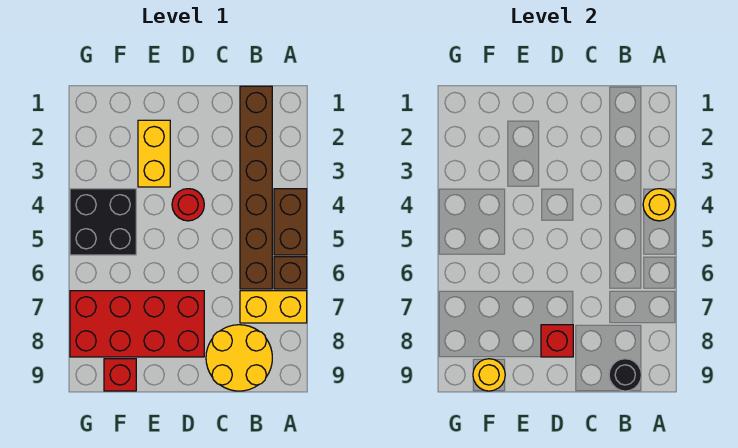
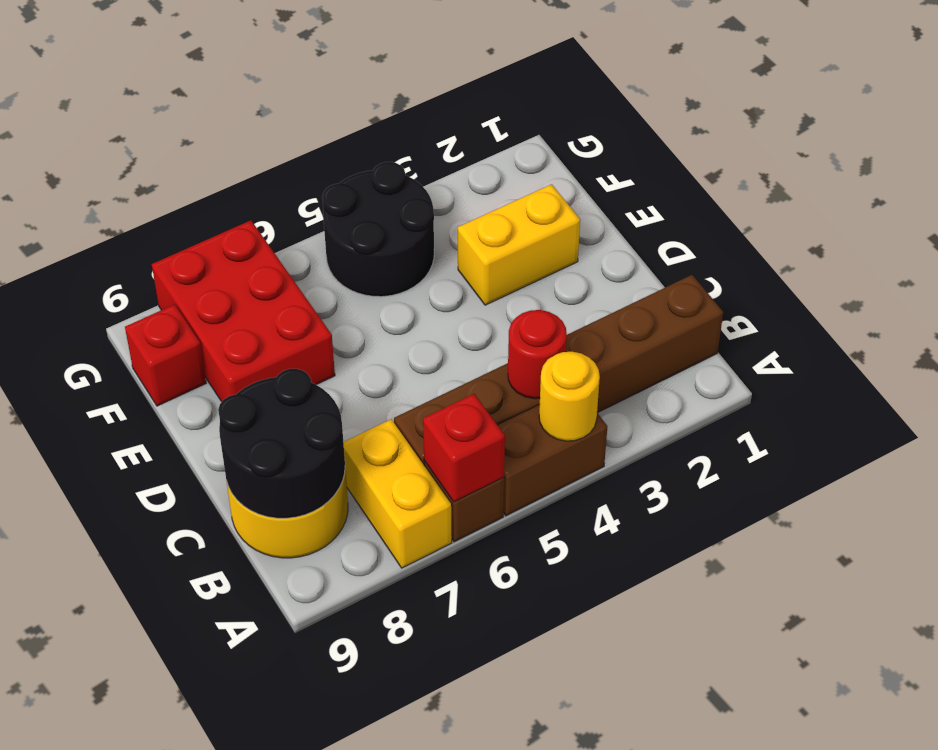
black round brick B9 level 2 -> black round brick B8:C9 level 2
red round brick D4 level 1 -> red round brick B4 level 2
red brick D7:G8 level 1 -> red brick E7:G8 level 1
red brick D8 level 2 -> red brick A6 level 2
black brick F4:G5 level 1 -> black round brick F4:G5 level 1
yellow round brick F9 level 2 -> none

